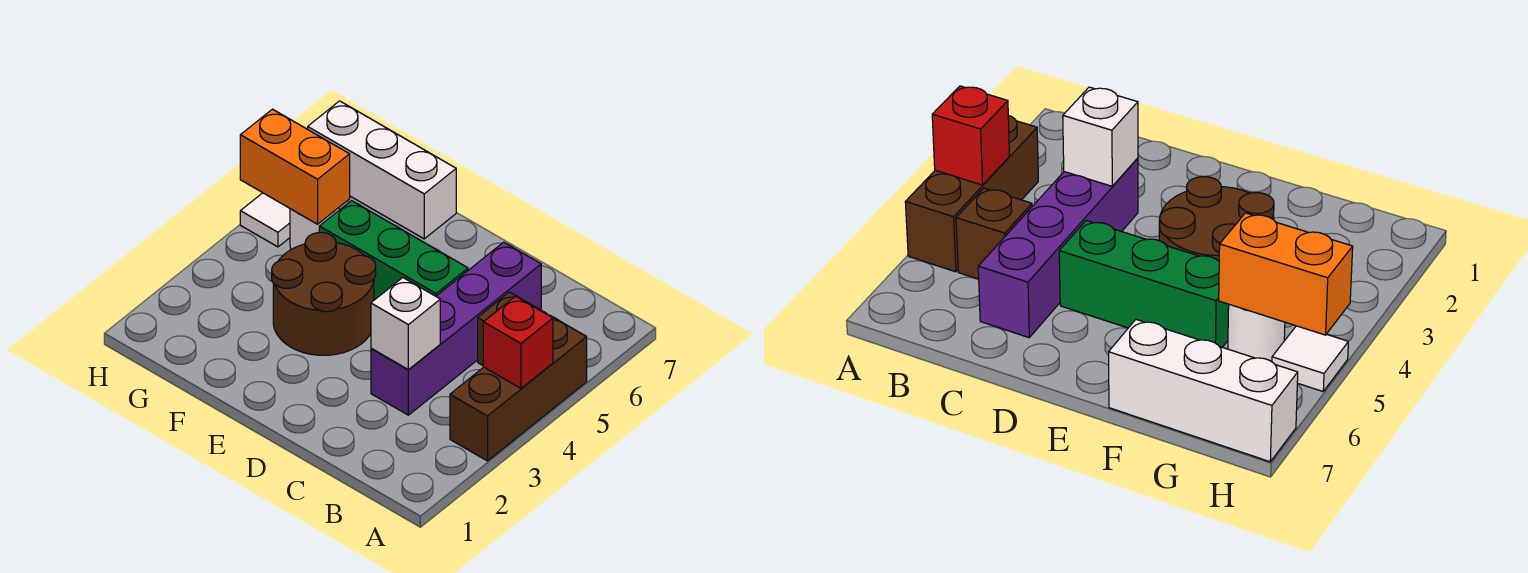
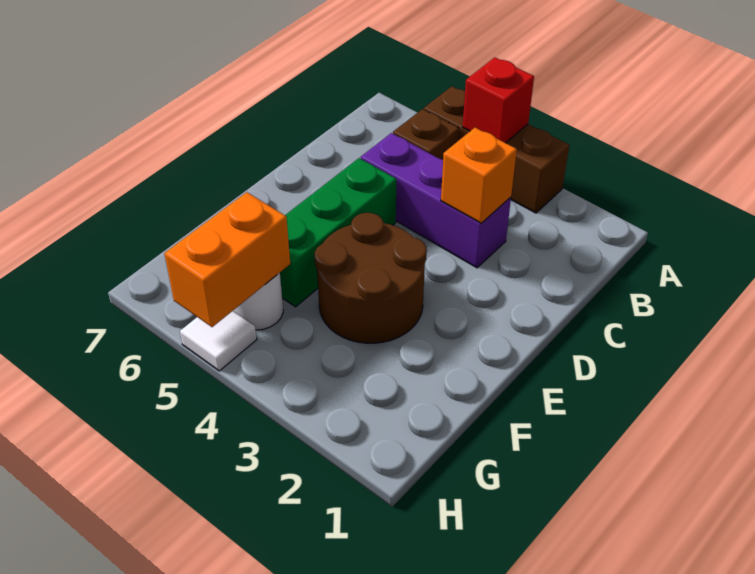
purple brick C3:C6 level 1 -> purple brick C3:C5 level 1
white brick C3 level 2 -> orange brick C3 level 2
white brick F7:H7 level 1 -> none

